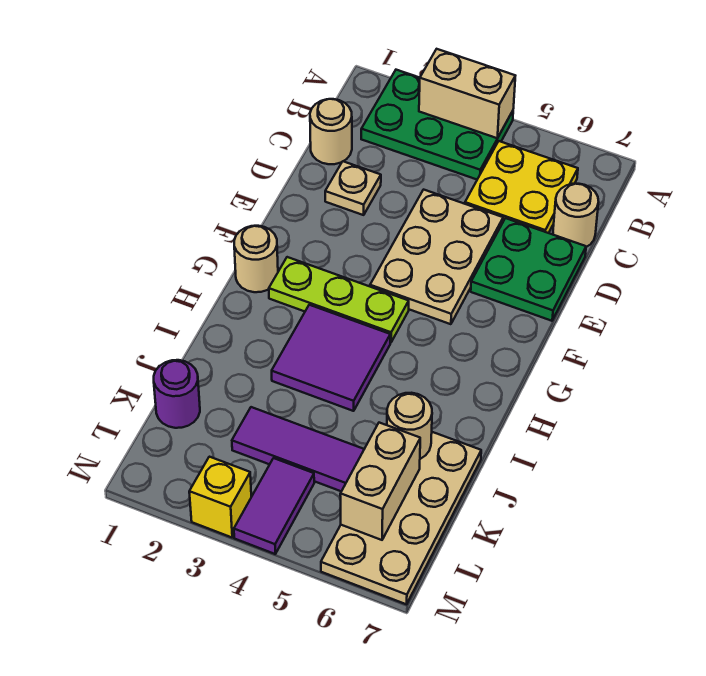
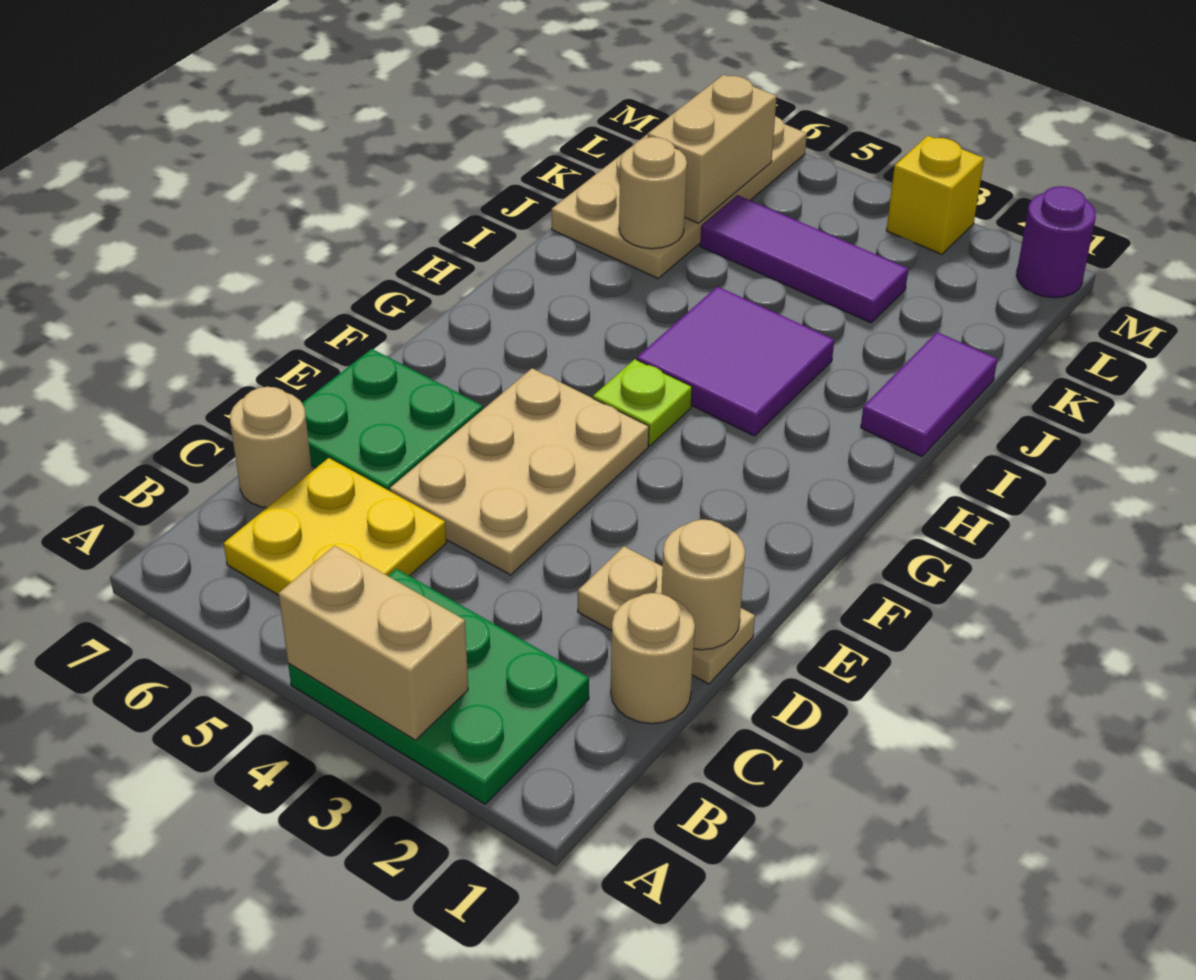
tan plate D2 level 1 -> tan plate D1:D2 level 1
tan round brick G1 level 1 -> tan round brick D1 level 2
lime plate G2:G4 level 1 -> lime plate G4 level 1
purple round brick K1 level 1 -> purple round brick M1 level 1
purple tile L4:M4 level 1 -> purple tile I1:J1 level 1

